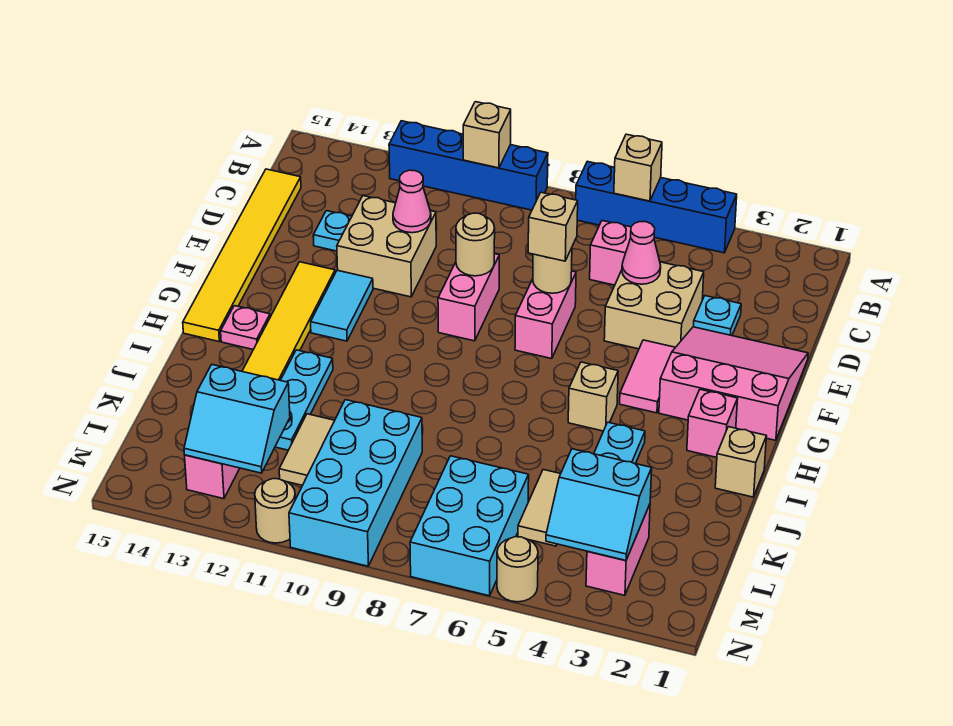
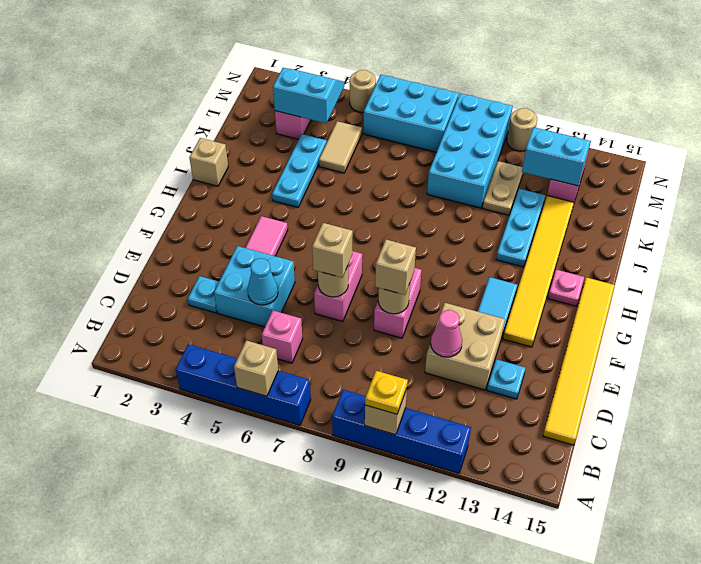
none -> yellow plate A10 level 3
tan brick D4:E5 level 1 -> cyan brick D4:E5 level 1
pink cone D5 level 2 -> cyan cone D5 level 2
pink slope E1:G3 level 1 top G -> none
pink brick H2 level 1 -> none
tan brick H5 level 1 -> tan brick E9 level 3
tan tile K11:L11 level 1 -> tan plate K11:L11 level 1
cyan brick L6:N7 level 1 -> cyan brick M6:N8 level 1

